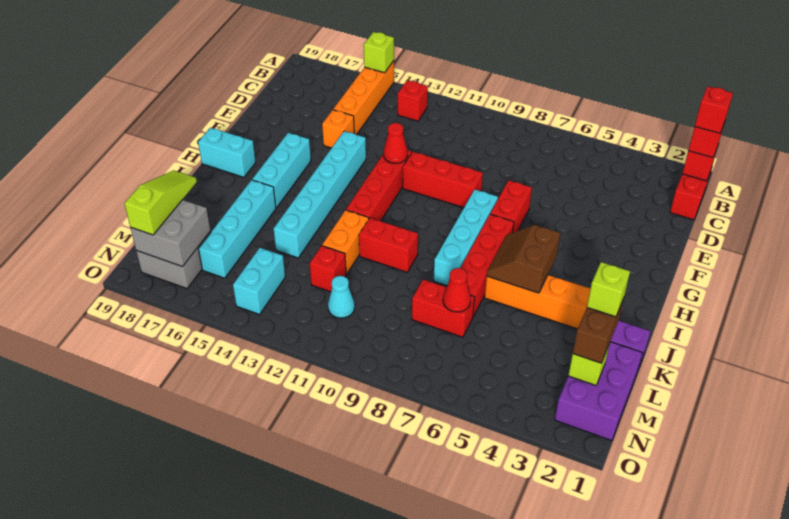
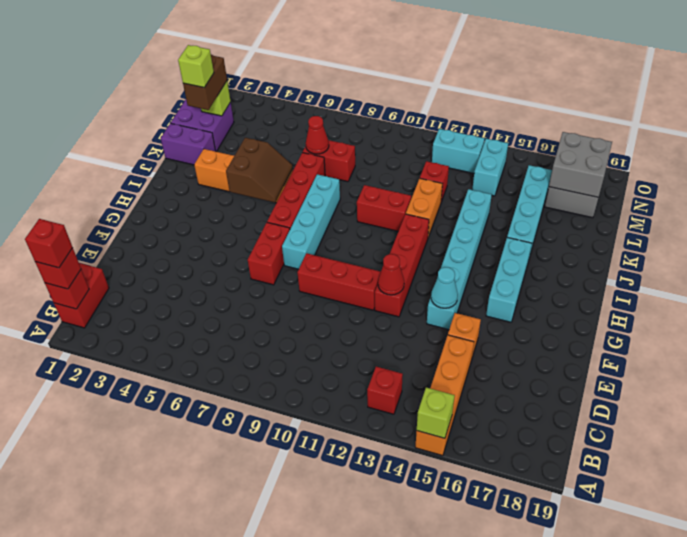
cyan brick H18:H19 level 1 -> cyan brick N12:N13 level 1
purple brick L1:N2 level 1 -> purple brick L1:M2 level 1
lime slope L18:N18 level 3 top N -> none
cyan cone M11 level 1 -> cyan cone F14 level 2

